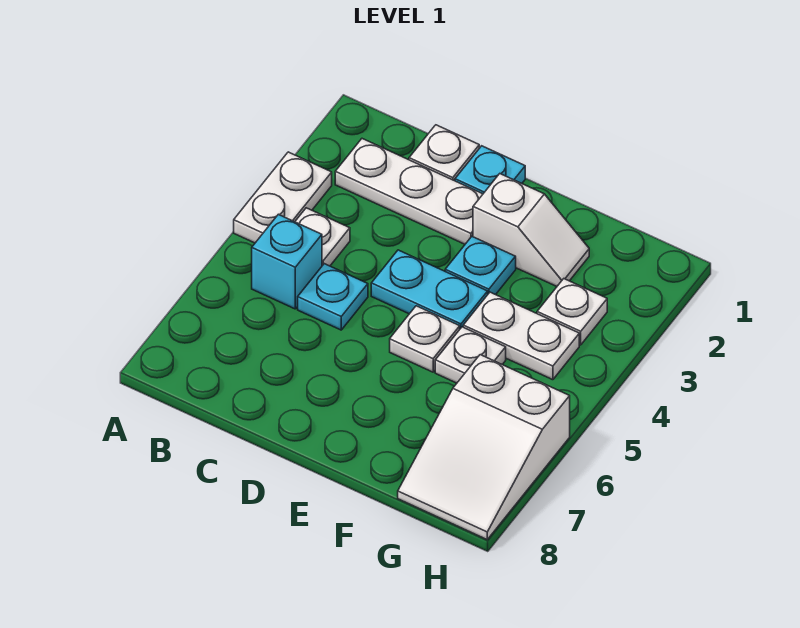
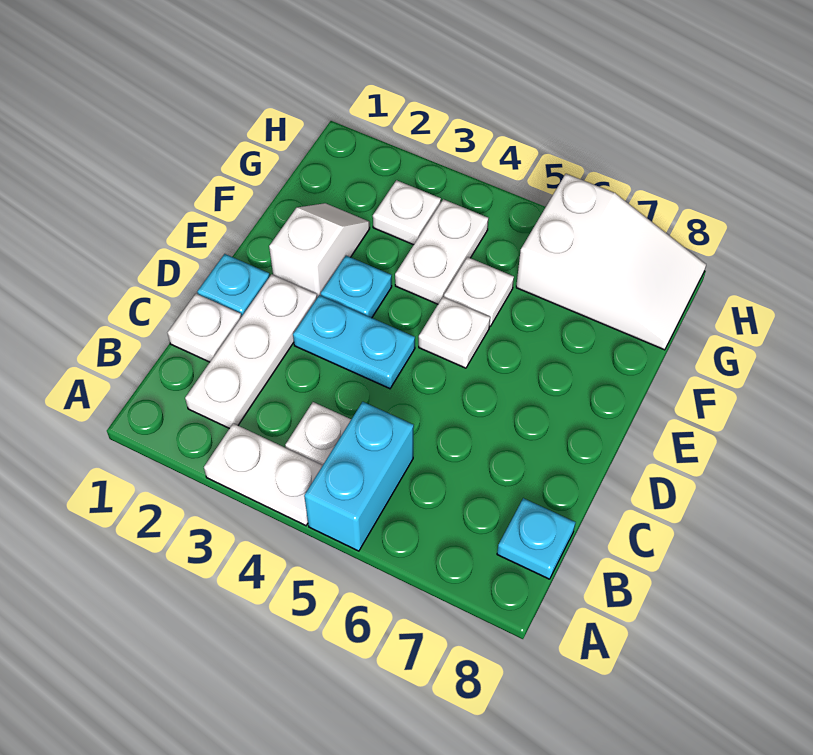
cyan brick B5 level 1 -> cyan brick A5:B5 level 1
cyan plate C5 level 1 -> cyan plate B8 level 1
cyan plate D4:E4 level 1 -> cyan plate D3:D4 level 1

